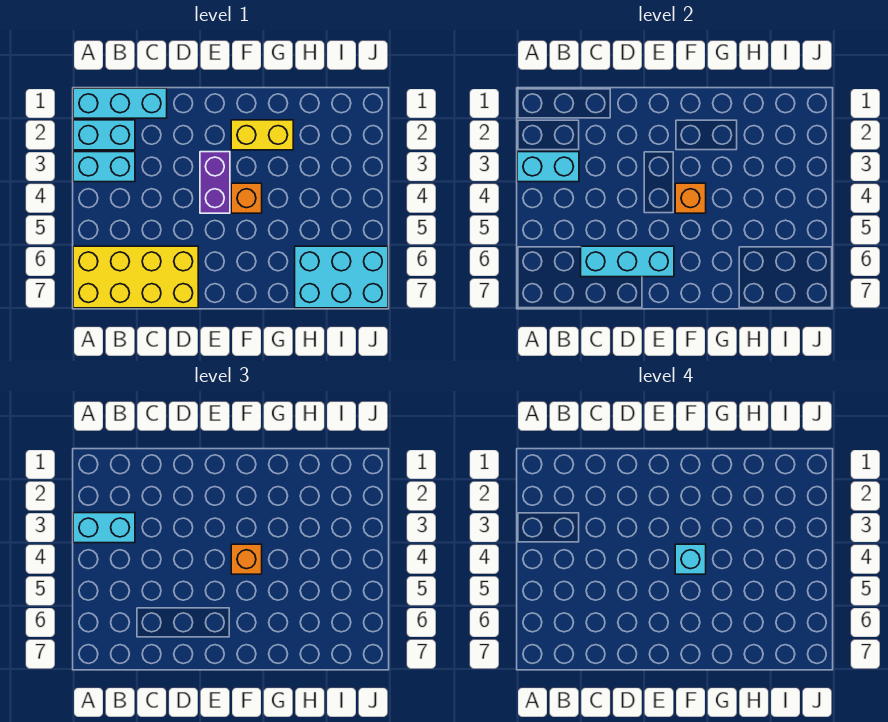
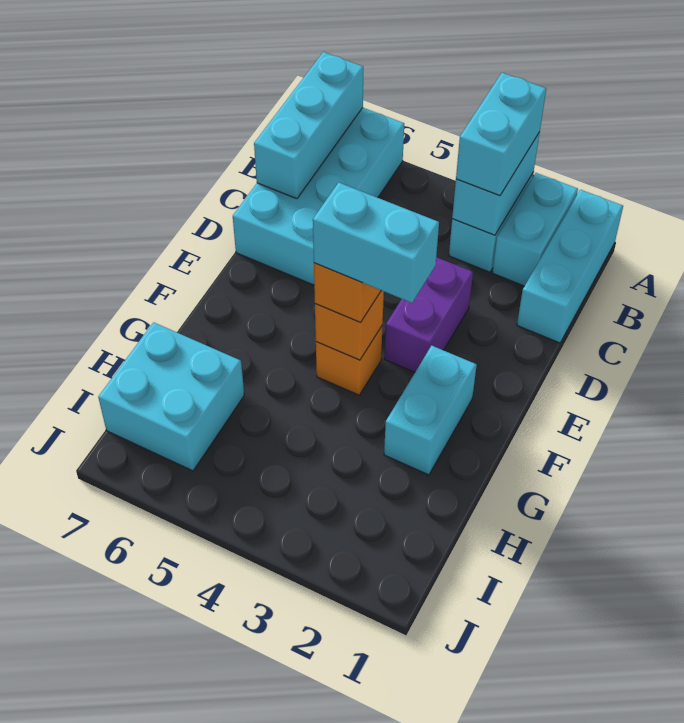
yellow brick A6:D7 level 1 -> cyan brick A6:D7 level 1
cyan brick C6:E6 level 2 -> cyan brick A7:C7 level 2
purple brick E3:E4 level 1 -> purple brick D3:E3 level 1
yellow brick F2:G2 level 1 -> cyan brick F2:G2 level 1
cyan brick F4 level 4 -> cyan brick F3:F4 level 4
cyan brick H6:J7 level 1 -> cyan brick H6:I7 level 1

